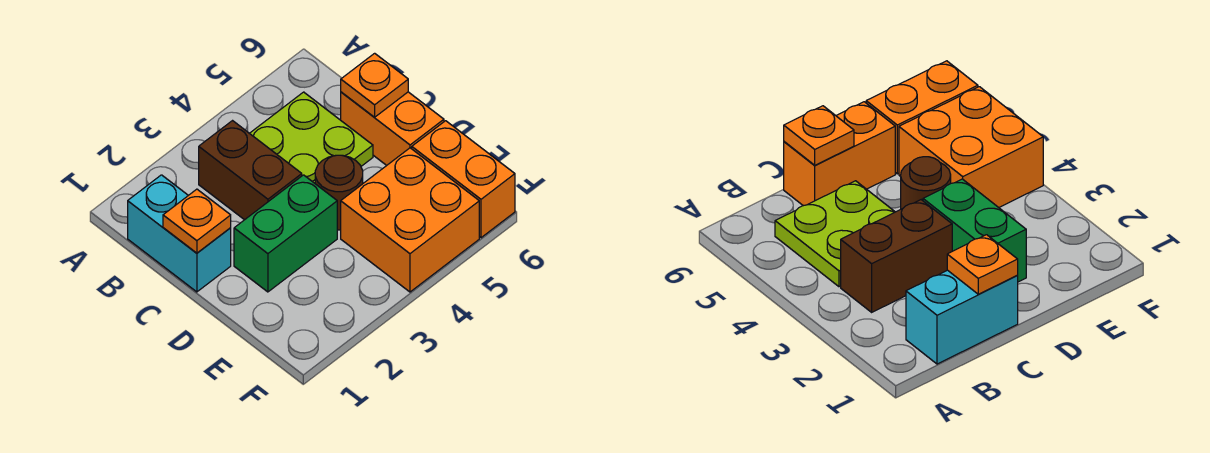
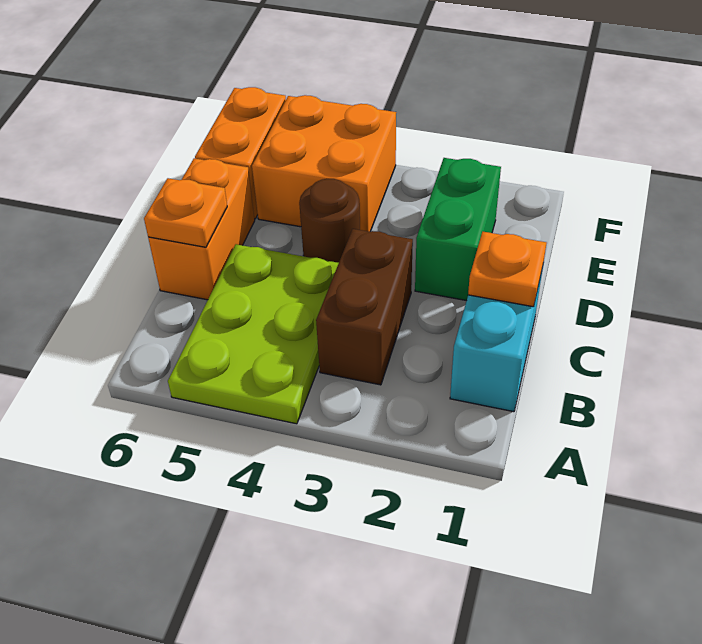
lime plate B4:C5 level 1 -> lime plate A4:C5 level 1
green brick D2:D3 level 1 -> green brick D2:E2 level 1

